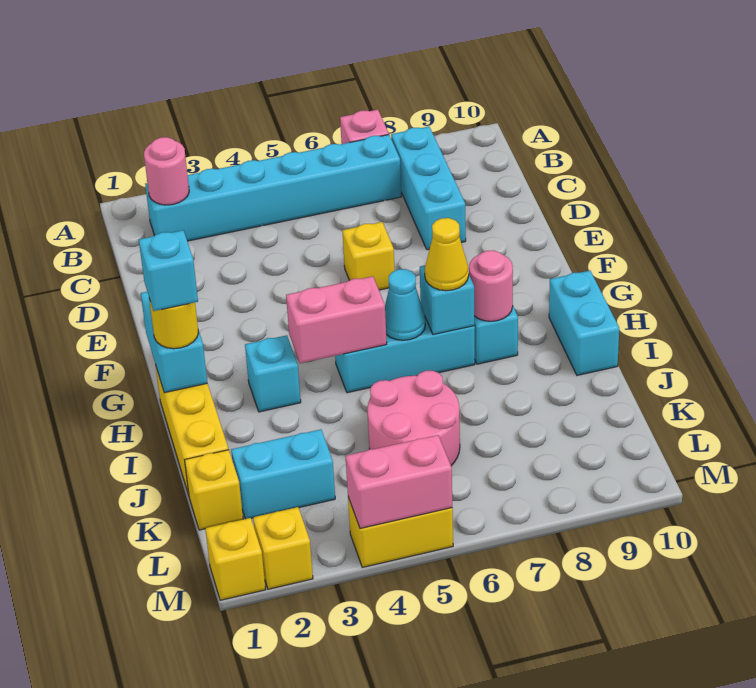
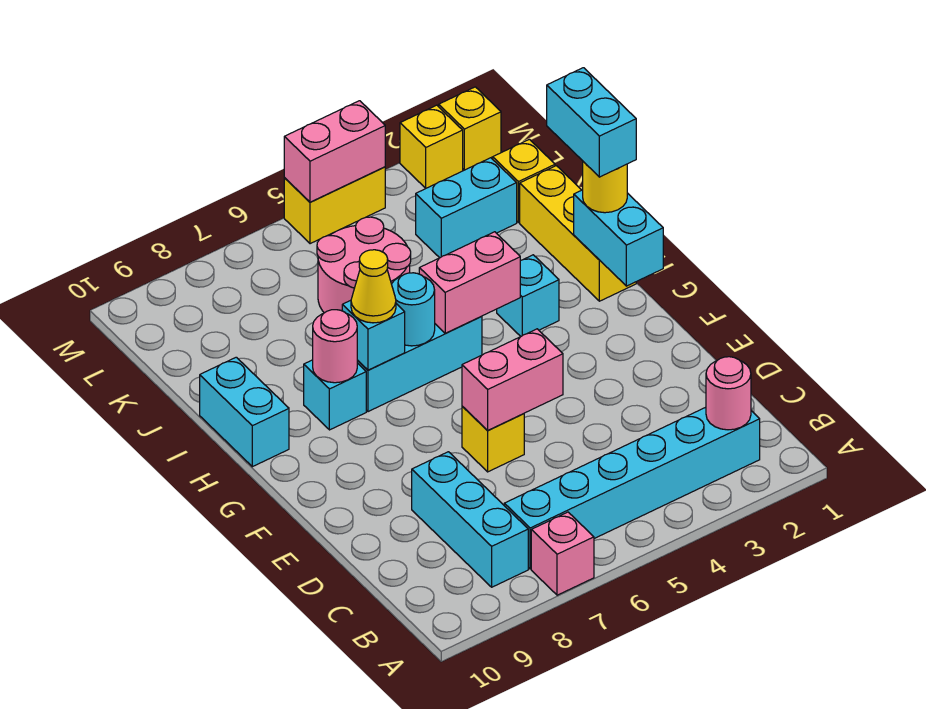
none -> pink brick E5:E6 level 2
cyan brick H1 level 4 -> cyan brick H1:I1 level 4
cyan cone H6 level 2 -> cyan round brick H6 level 2

